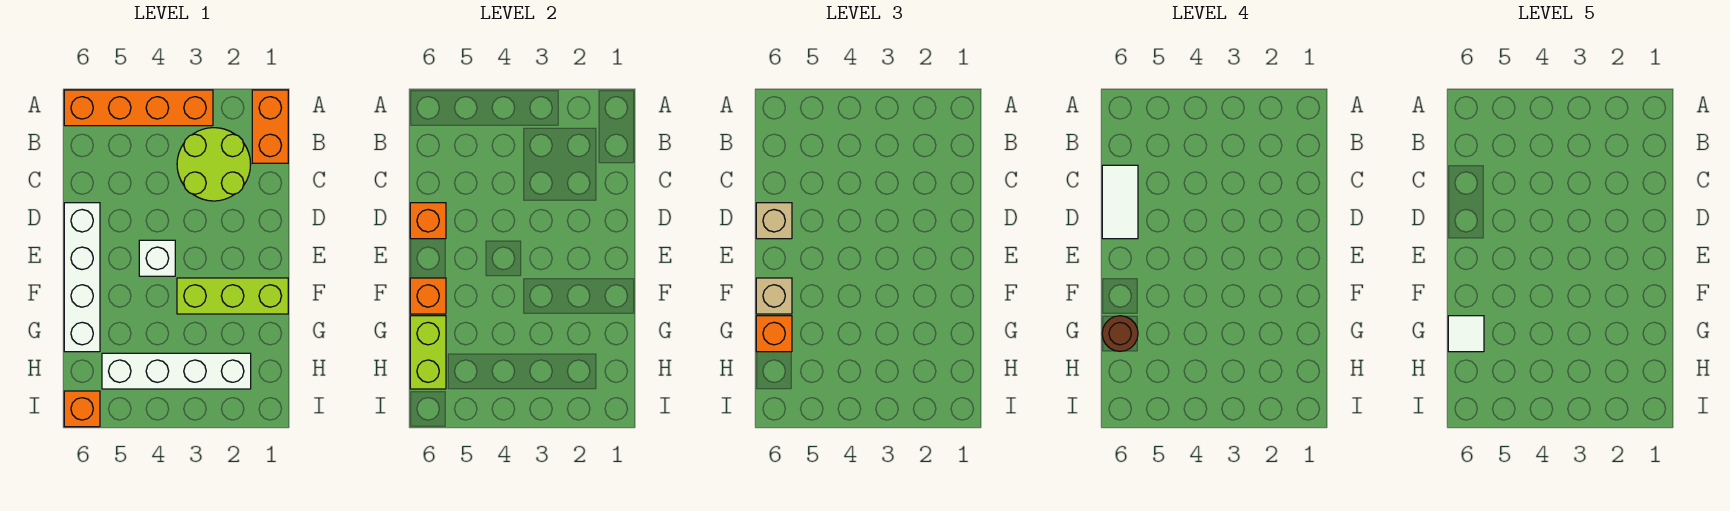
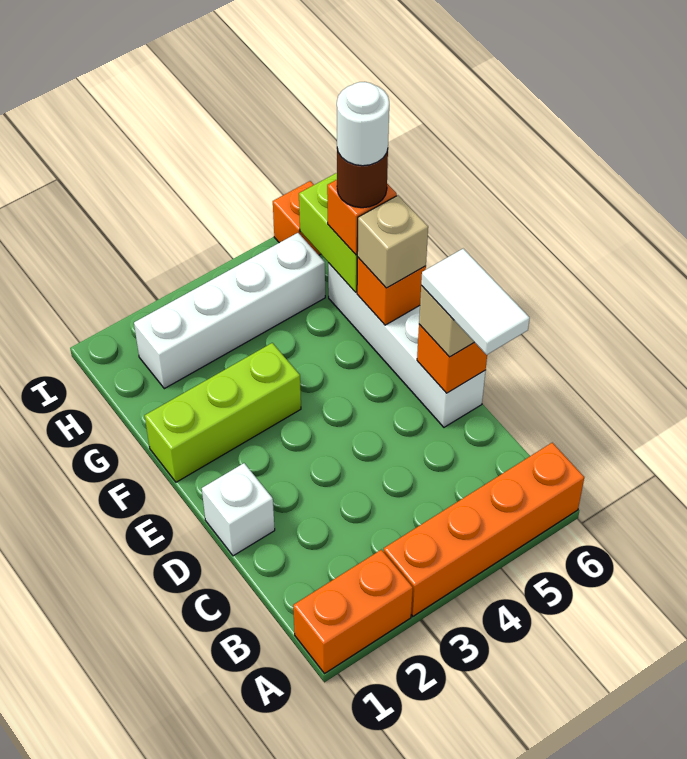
orange brick A1:B1 level 1 -> orange brick A1:A2 level 1
lime round brick B2:C3 level 1 -> none
white brick E4 level 1 -> white brick D1 level 1
white tile G6 level 5 -> white round brick G6 level 5

